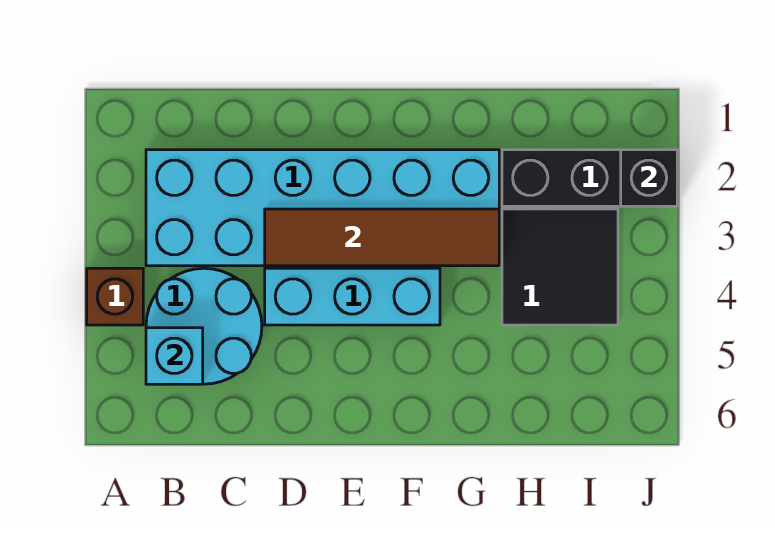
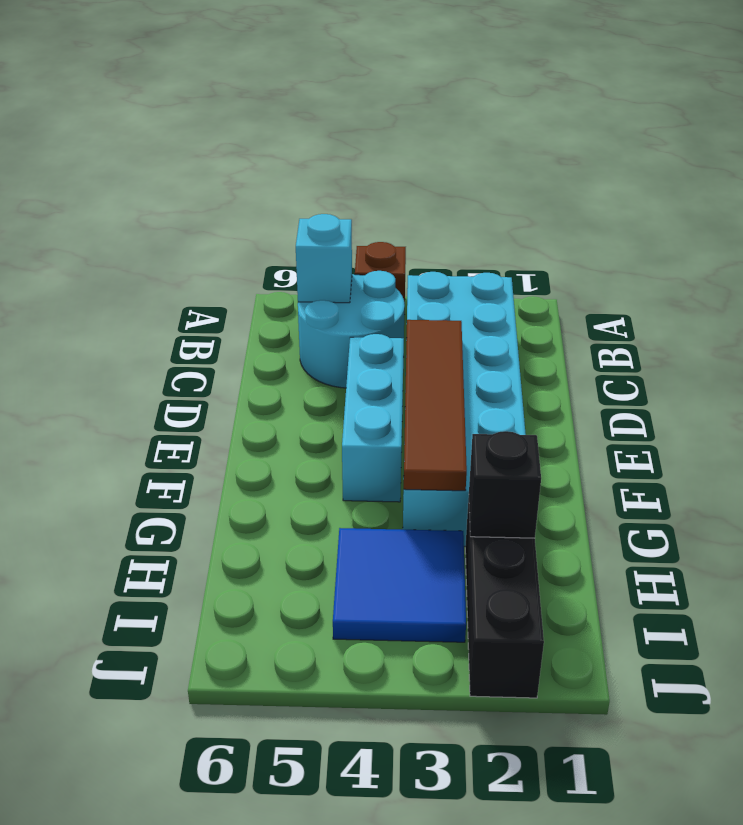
black tile H3:I4 level 1 -> blue tile H3:I4 level 1
black brick J2 level 2 -> black brick H2 level 2

